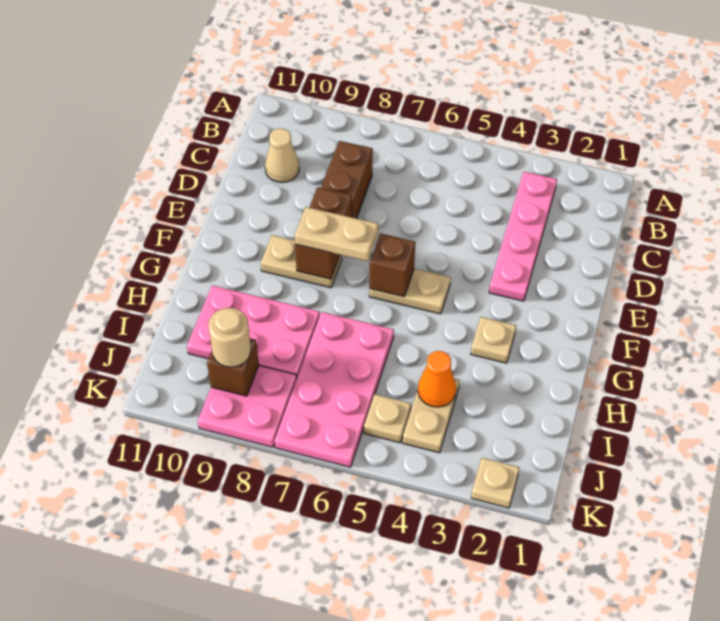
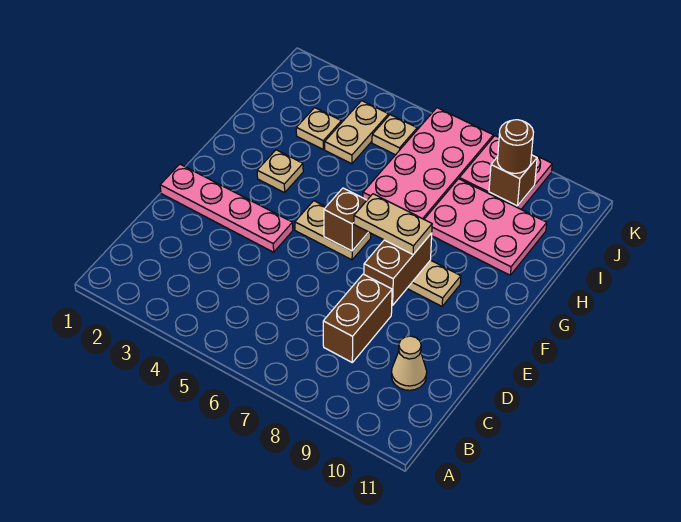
pink plate B3:E3 level 1 -> pink plate E1:E4 level 1
orange cone I4 level 2 -> none
tan round brick J9 level 3 -> brown round brick J9 level 3
tan plate K2 level 1 -> tan plate I3 level 1

